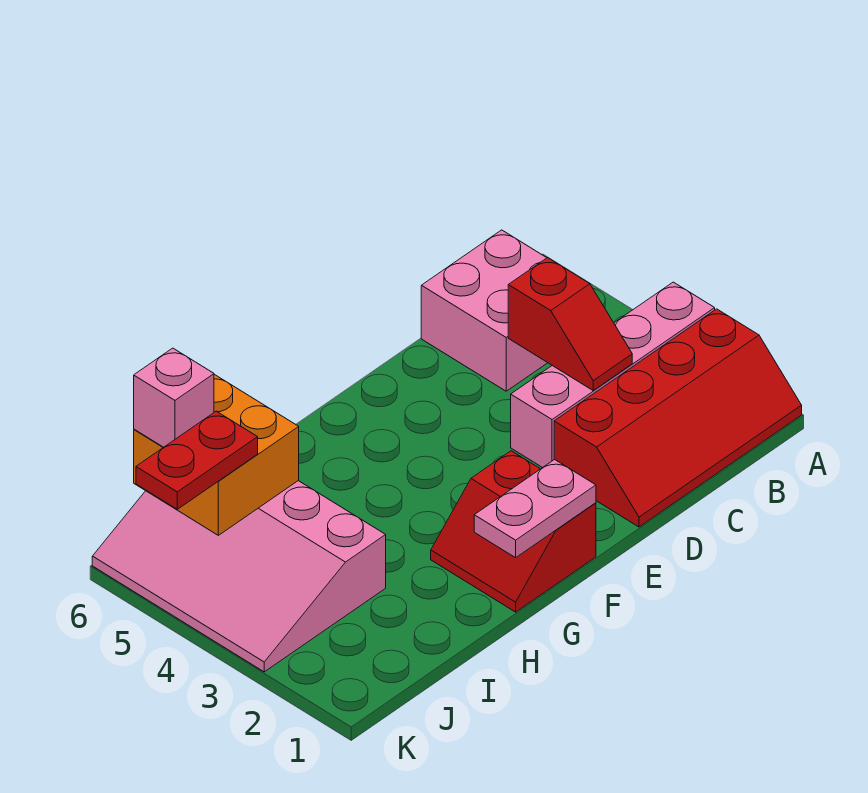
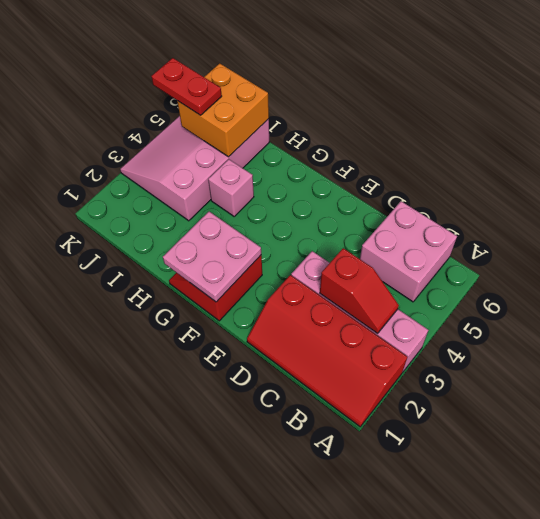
red slope C3:C4 level 2 top 4 -> red slope B3:C3 level 2 top C
pink plate F1:G1 level 2 -> pink plate F1:G2 level 2
pink brick J6 level 3 -> pink brick H4 level 1

